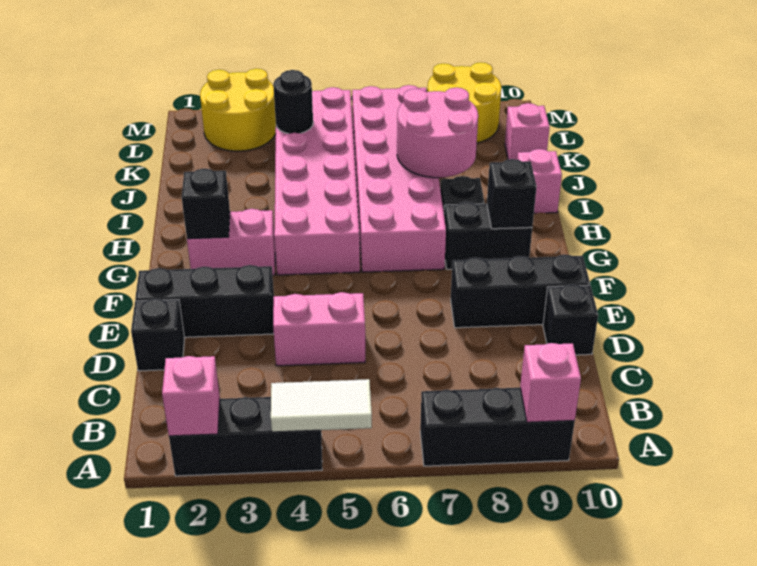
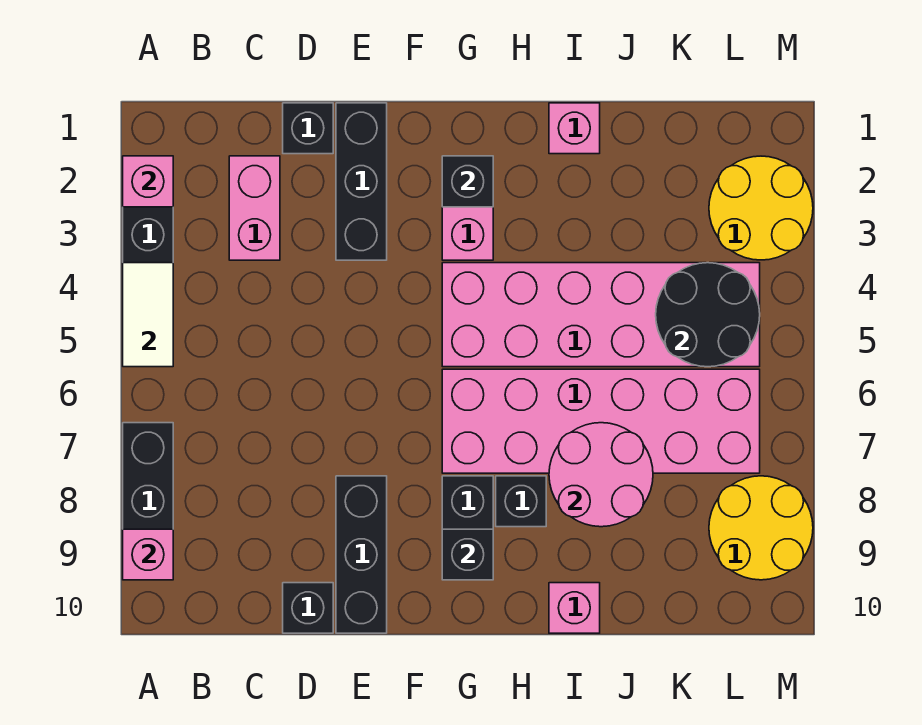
pink brick D4:D5 level 1 -> pink brick C2:C3 level 1
black round brick K4 level 2 -> black round brick K4:L5 level 2
pink brick K10 level 1 -> pink brick I1 level 1

